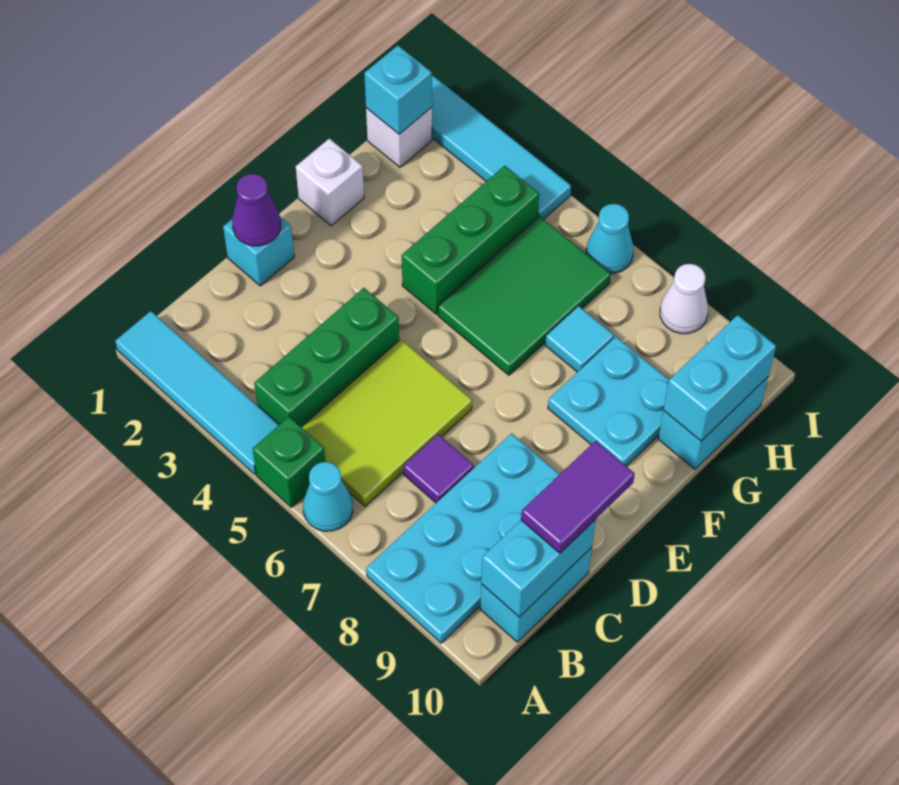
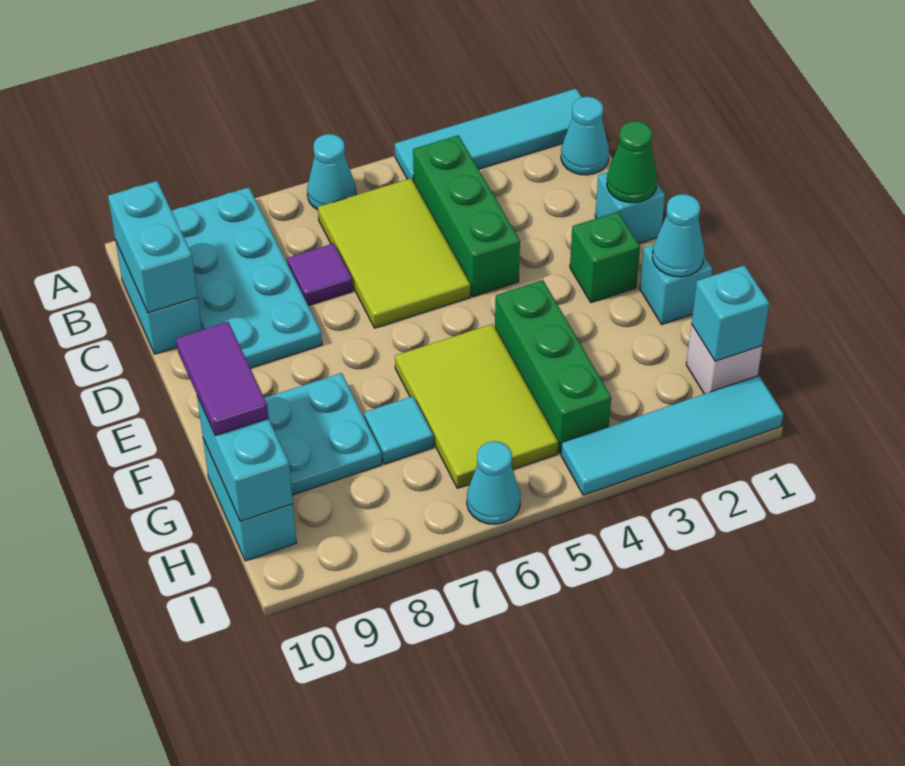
green brick A5 level 1 -> green brick E2 level 1
none -> cyan cone B1 level 1
purple tile C10:D10 level 3 -> purple tile F10:G10 level 3
purple cone D1 level 2 -> green cone D1 level 2
white brick F1 level 1 -> cyan brick F1 level 1
none -> cyan cone F1 level 2
green tile F5:H6 level 1 -> lime tile F5:H6 level 1
white cone I8 level 1 -> none

